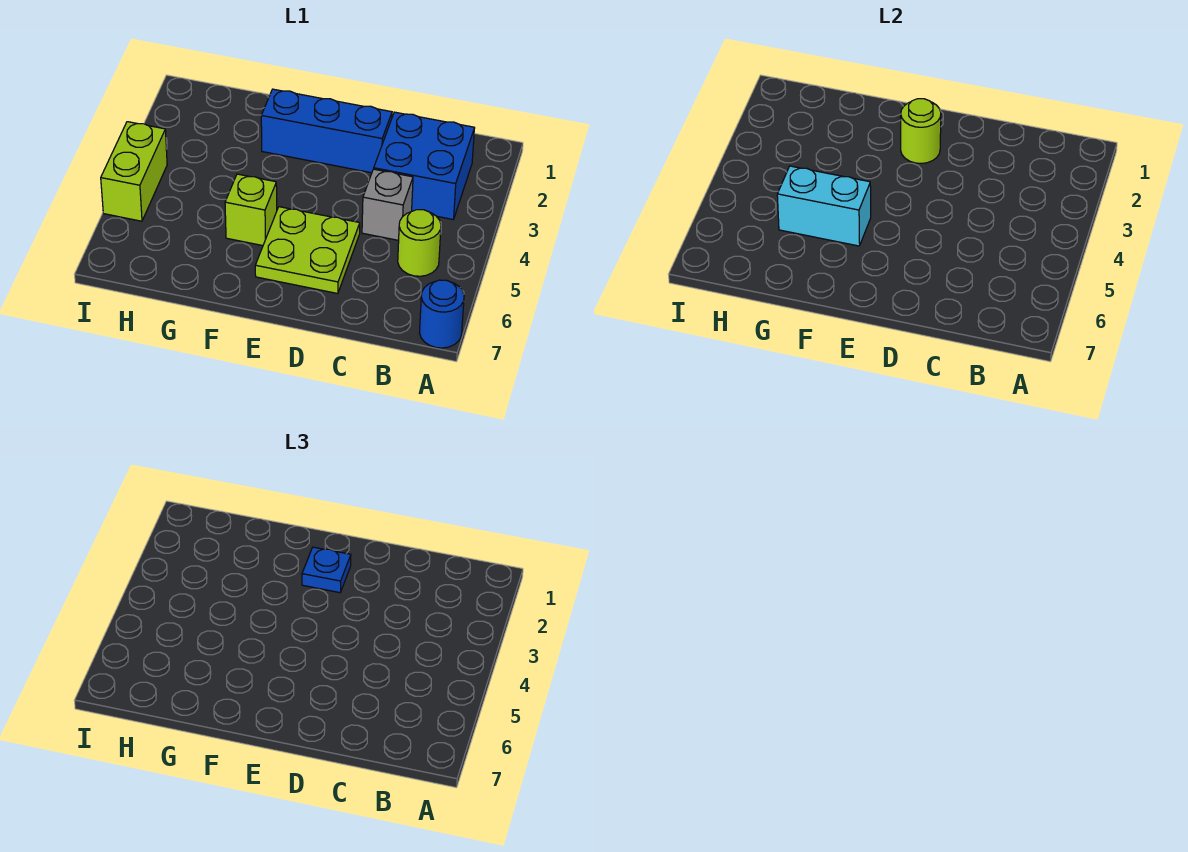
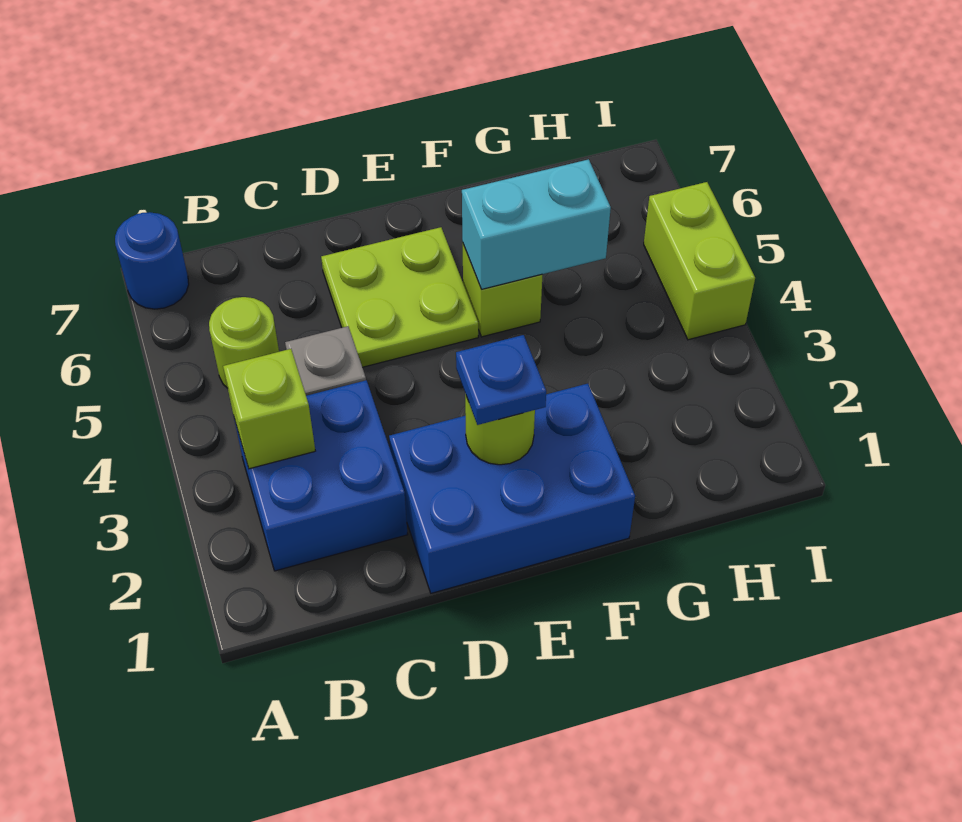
none -> lime brick B3 level 2
blue brick D2:F2 level 1 -> blue brick D1:F2 level 1

